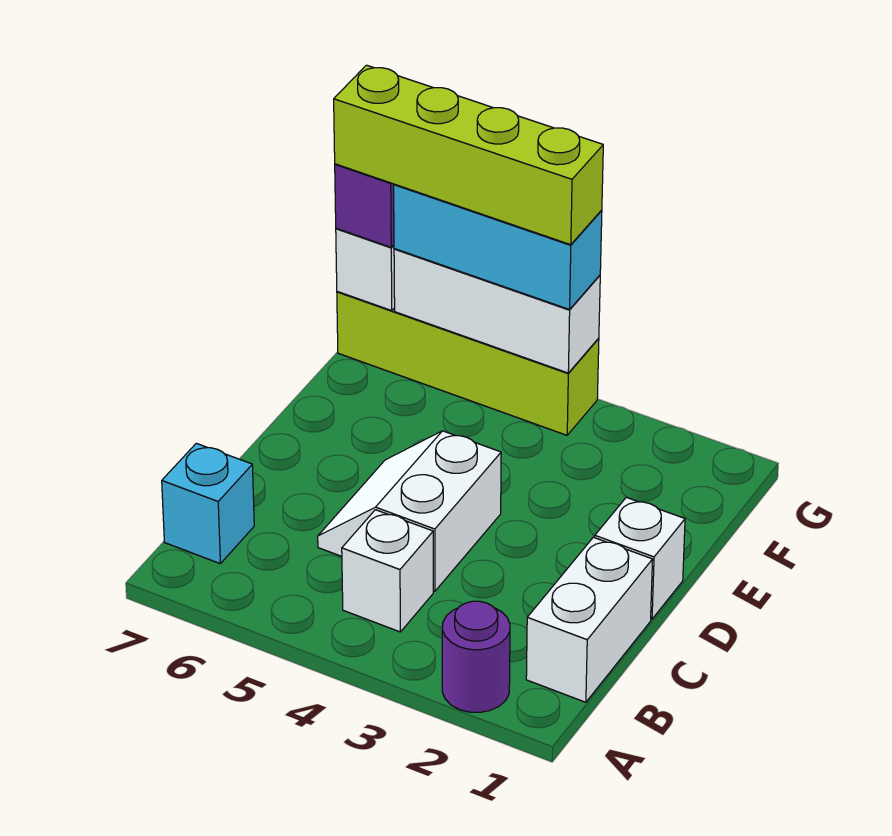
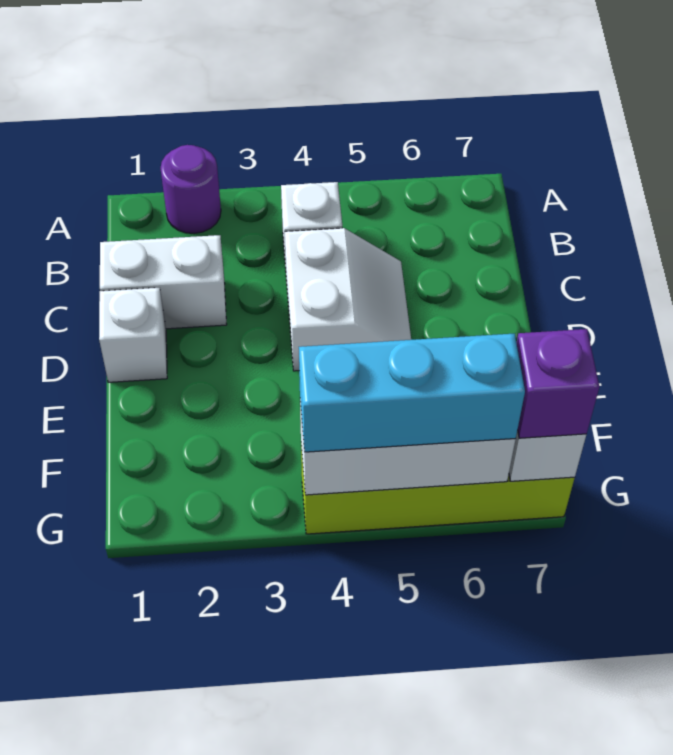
white brick B1:C1 level 1 -> white brick C1:C2 level 1
cyan brick B7 level 1 -> none
lime brick G4:G7 level 4 -> none

